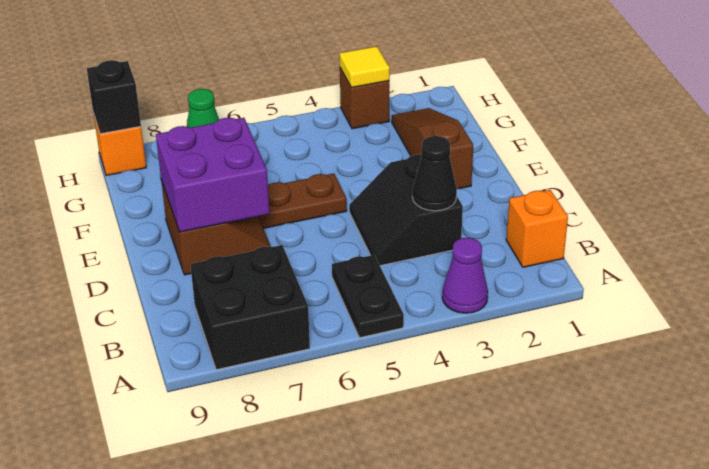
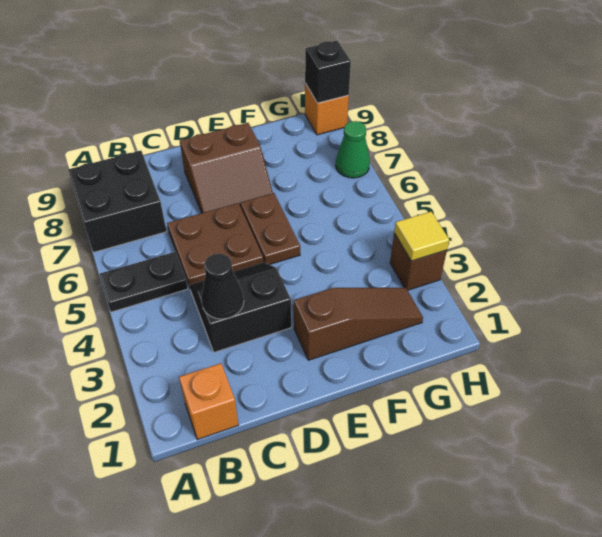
purple cone A3 level 1 -> none
none -> brown plate C5:D6 level 1
purple brick D7:E8 level 2 -> none

